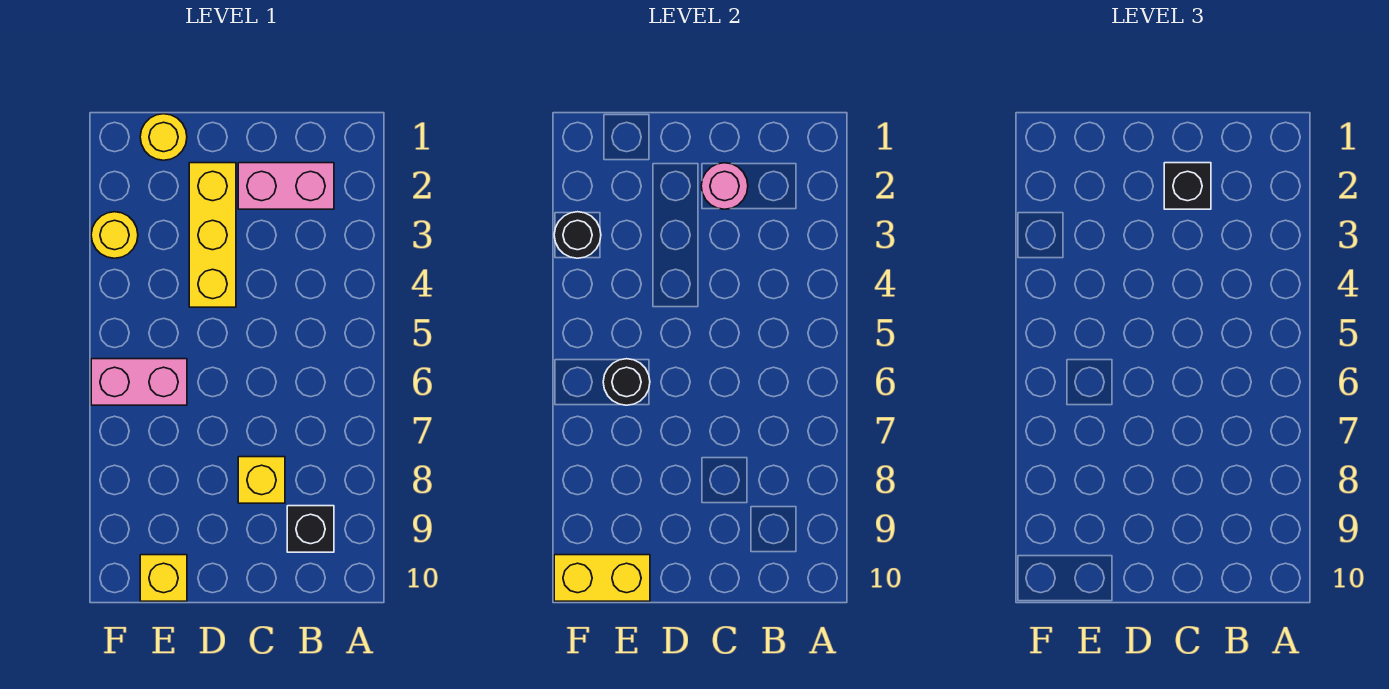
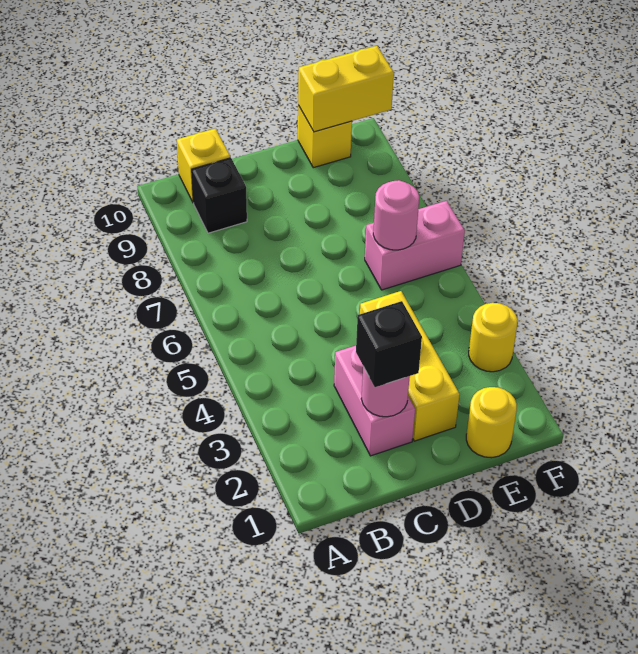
pink brick B2:C2 level 1 -> pink brick C2:C3 level 1
yellow brick C8 level 1 -> yellow brick B10 level 1
black round brick E6 level 2 -> pink round brick E6 level 2
black round brick F3 level 2 -> none

